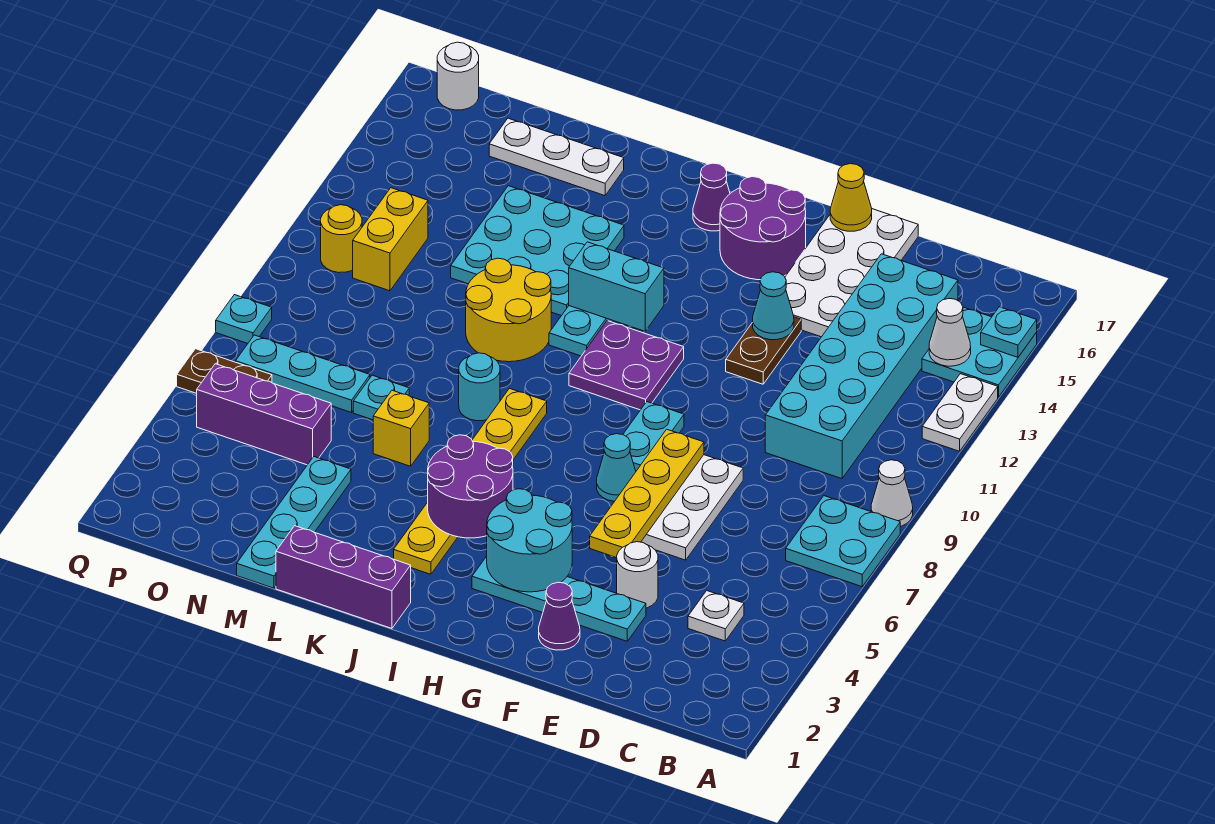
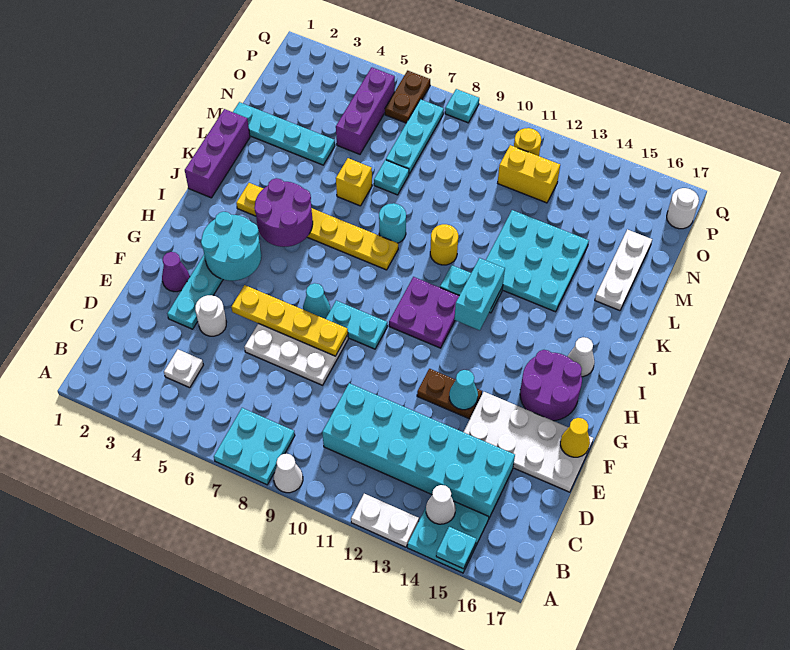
purple cone I16 level 1 -> white cone I16 level 1
yellow round brick K10:L11 level 1 -> yellow round brick K10 level 1

